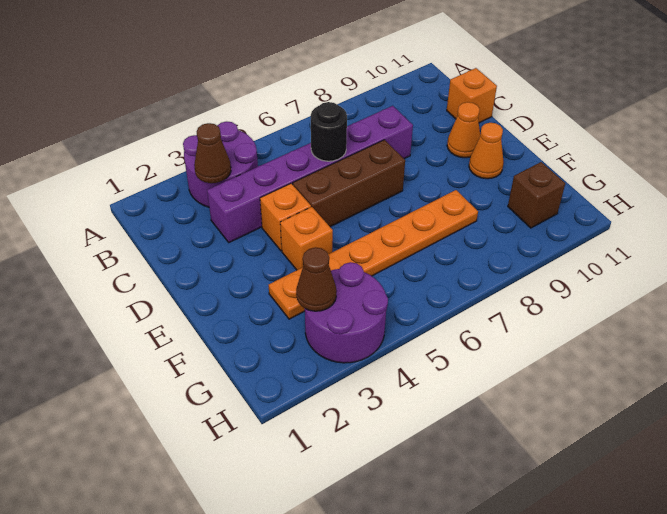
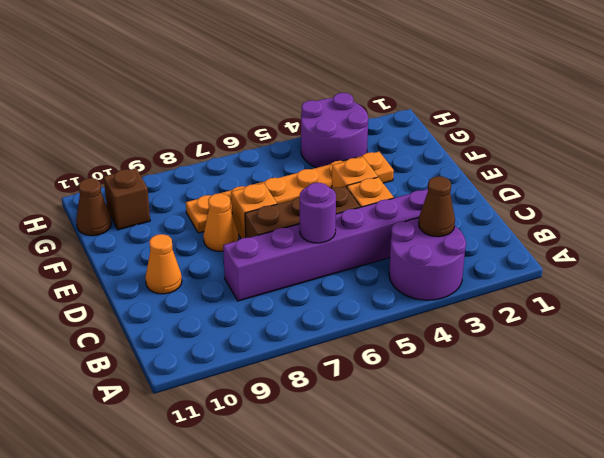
black round brick C6 level 2 -> purple round brick C6 level 2
orange brick C11 level 1 -> orange brick E7 level 1
orange cone E10 level 1 -> orange cone E8 level 1
brown cone G3 level 2 -> brown cone G11 level 1

